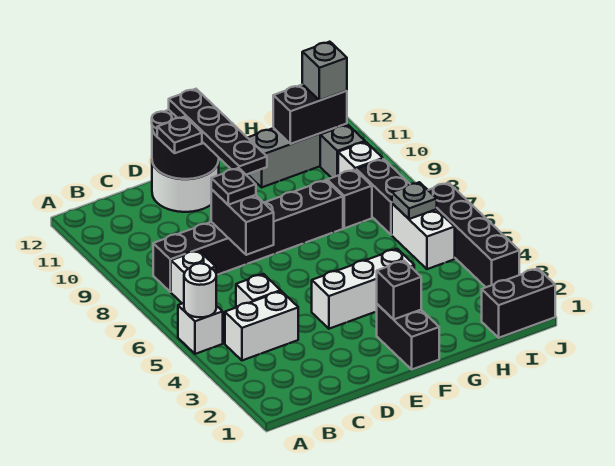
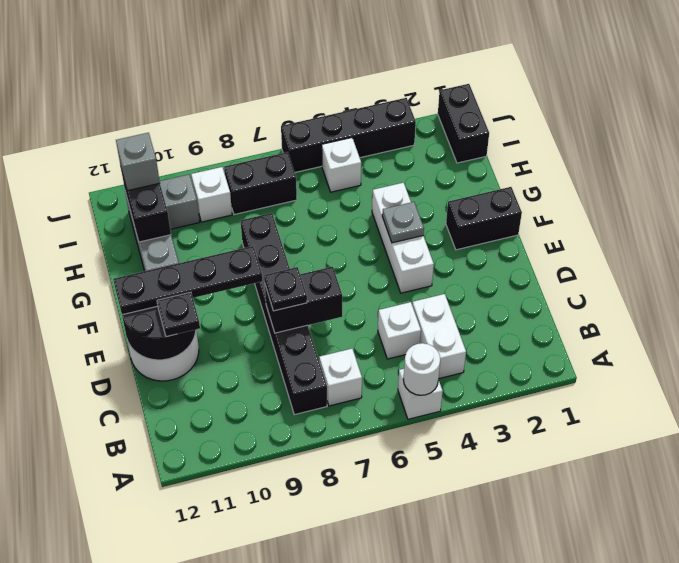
black brick F2 level 2 -> none
black brick H8 level 1 -> none
white brick I5:I6 level 1 -> white brick I5 level 1
grey plate I6 level 2 -> grey plate F4 level 2

